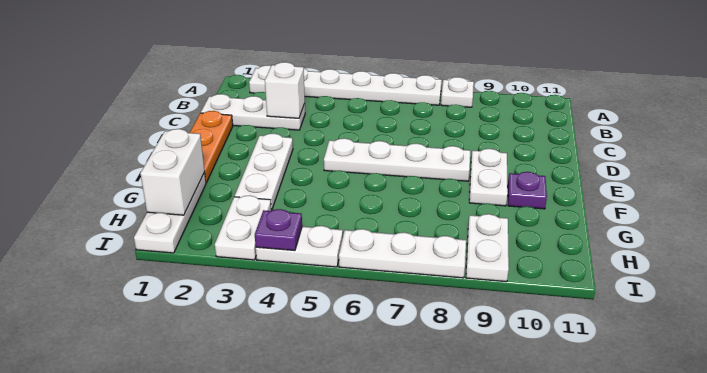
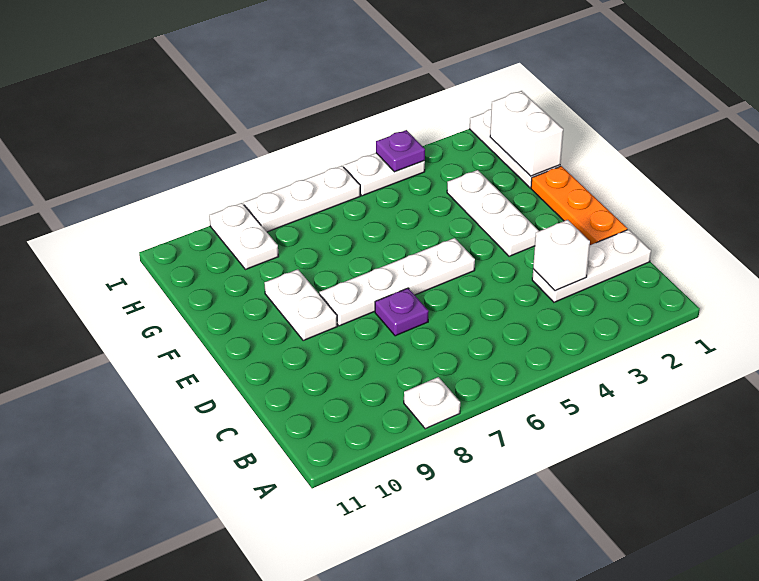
white plate A2:A7 level 1 -> none
purple plate F10 level 1 -> purple plate D7 level 1
white plate H3:I3 level 1 -> none

